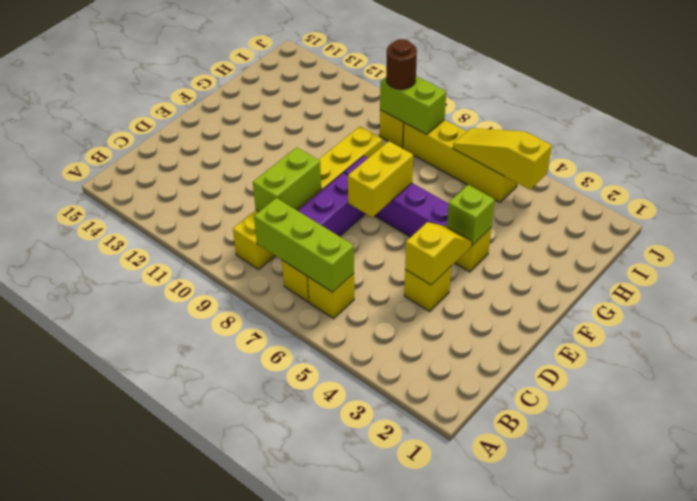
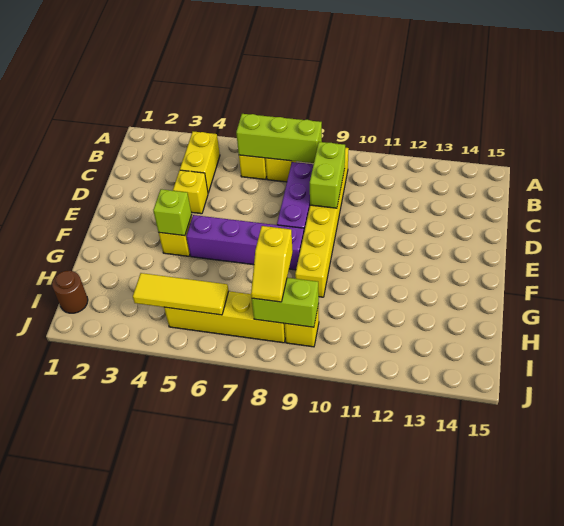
yellow slope D4:E4 level 2 top D -> yellow slope H8:I8 level 3 top H
yellow brick E7:F7 level 2 -> yellow brick B4:C4 level 1
yellow slope I4:I6 level 2 top 4 -> yellow tile I4:I6 level 2
brown round brick I9 level 3 -> brown round brick I1 level 1

